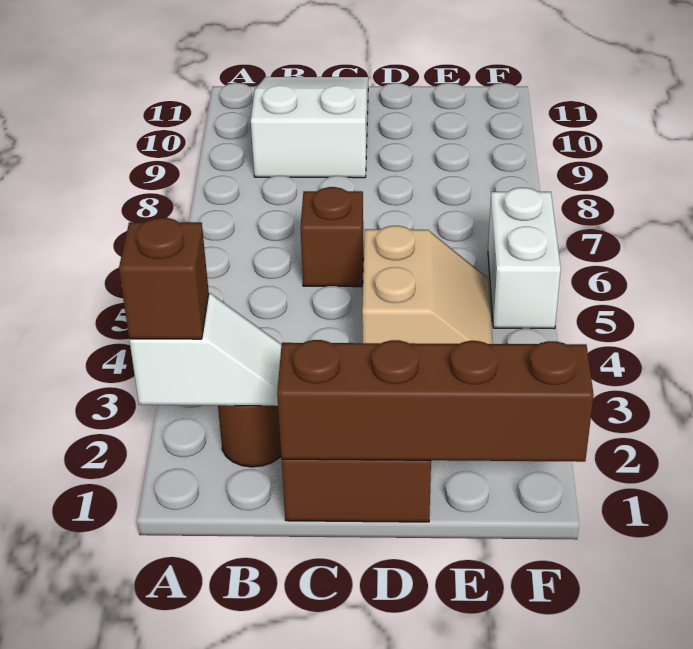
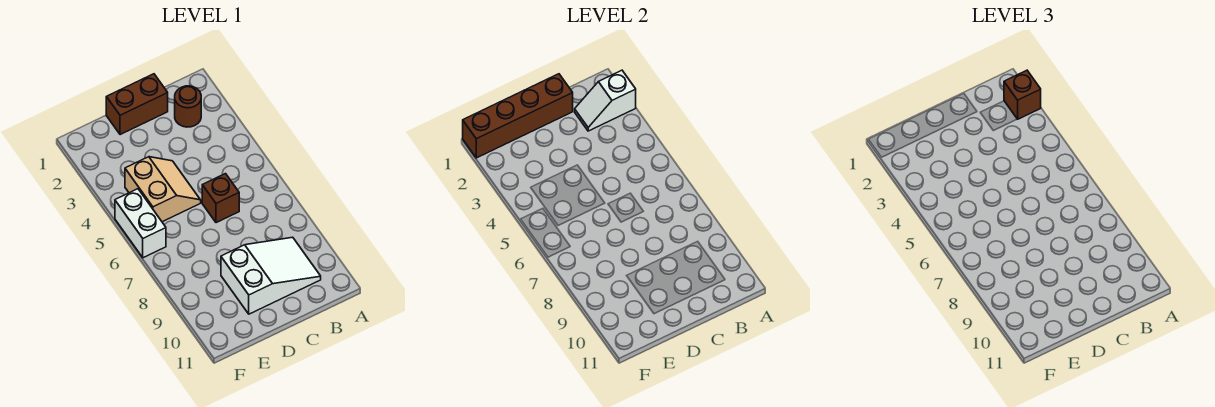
white slope B9:C11 level 1 top 9 -> white slope B9:D10 level 1 top D
tan slope D4:E5 level 1 top D -> tan slope D4:E5 level 1 top E

